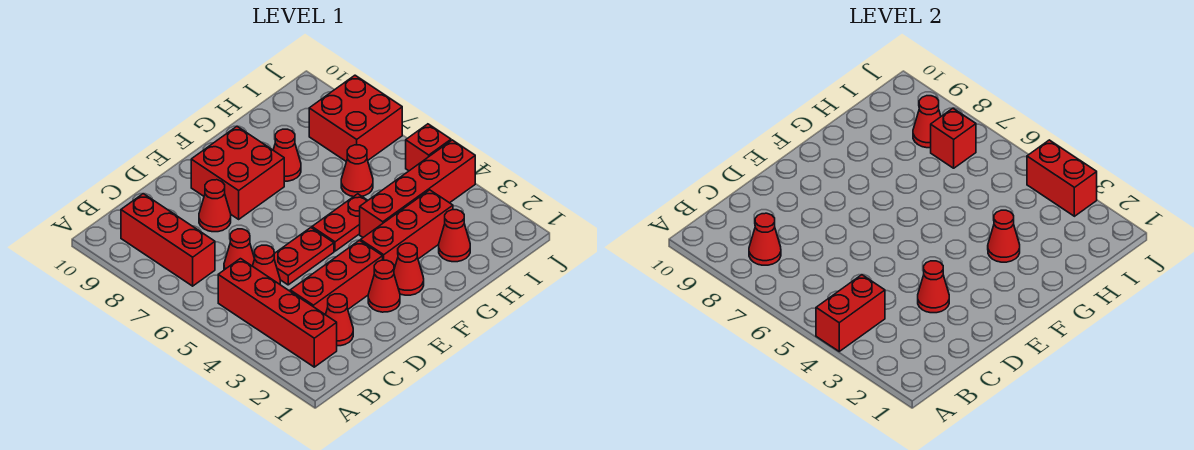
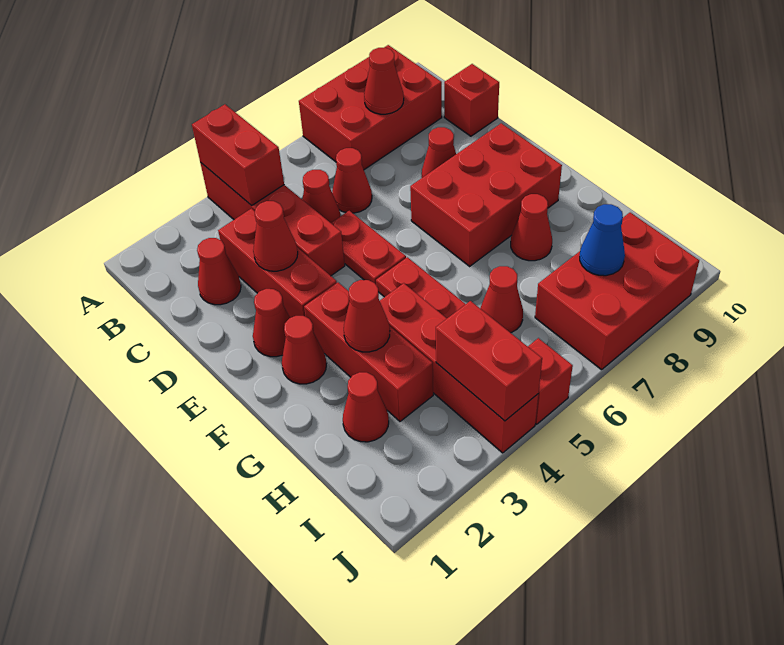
red brick B2:B5 level 1 -> red brick A4:D4 level 1
red brick B7:B9 level 1 -> red brick A7:B9 level 1
red brick E8:F9 level 1 -> red brick E7:F9 level 1
red brick I7:J8 level 1 -> red brick I7:J9 level 1
red brick I7 level 2 -> red brick C10 level 1
red cone I8 level 2 -> blue cone I8 level 2
red brick J3:J4 level 2 -> red brick I4:J4 level 2

